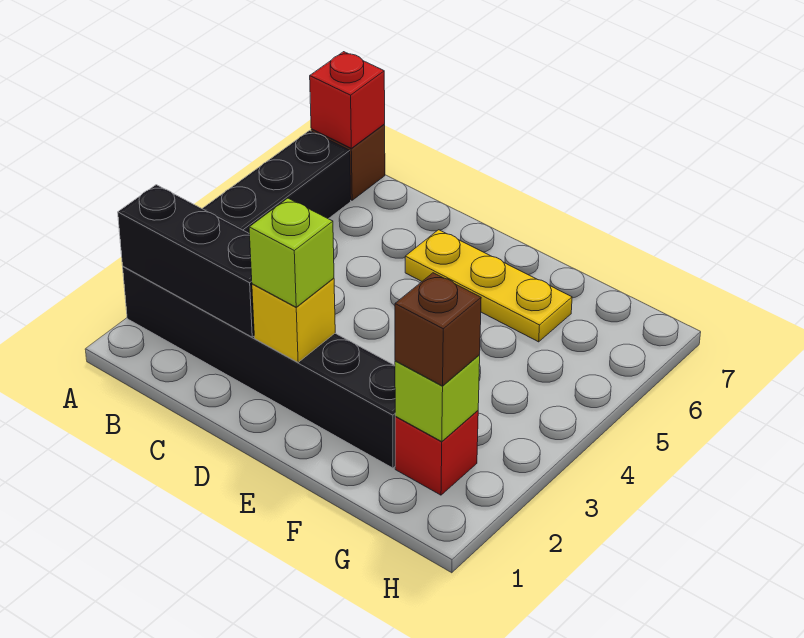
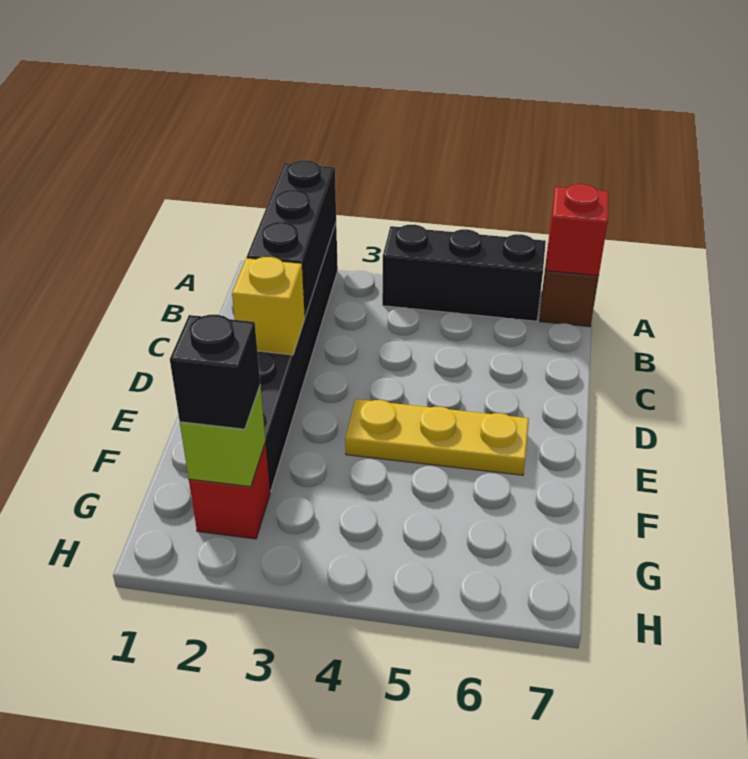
lime brick D2 level 3 -> none
yellow plate D6:F6 level 1 -> yellow plate E4:E6 level 1
brown brick G2 level 3 -> black brick G2 level 3

